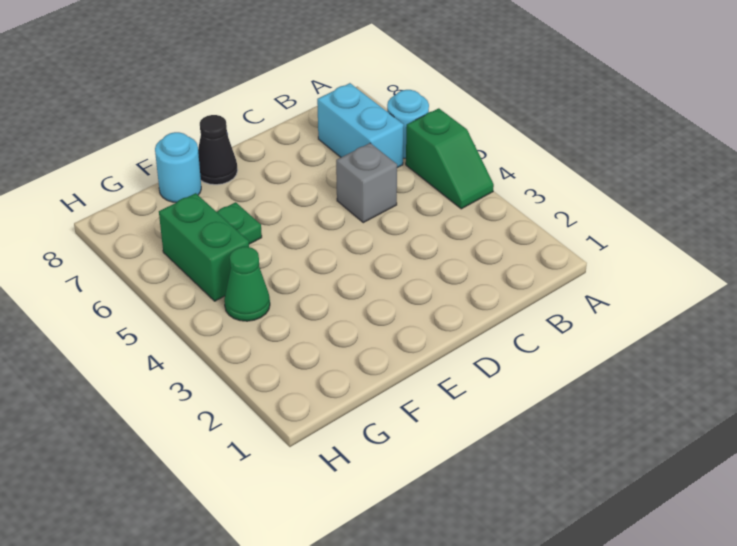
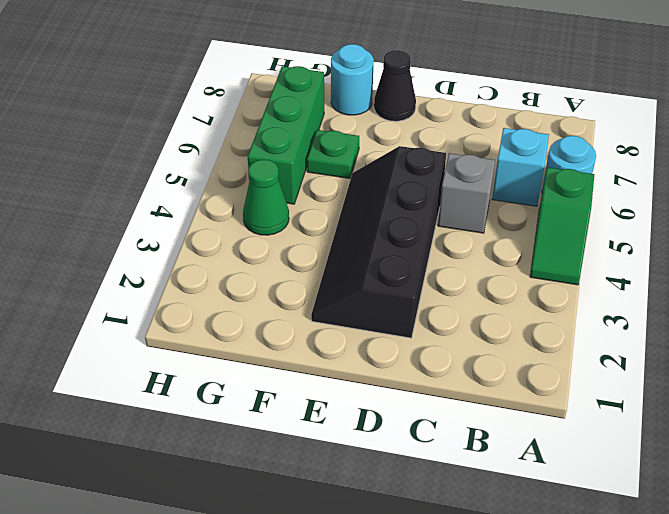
cyan brick B6:B7 level 1 -> cyan brick B6 level 1
none -> black slope D2:E5 level 1 top D
green brick G5:G6 level 1 -> green brick G5:G7 level 1

